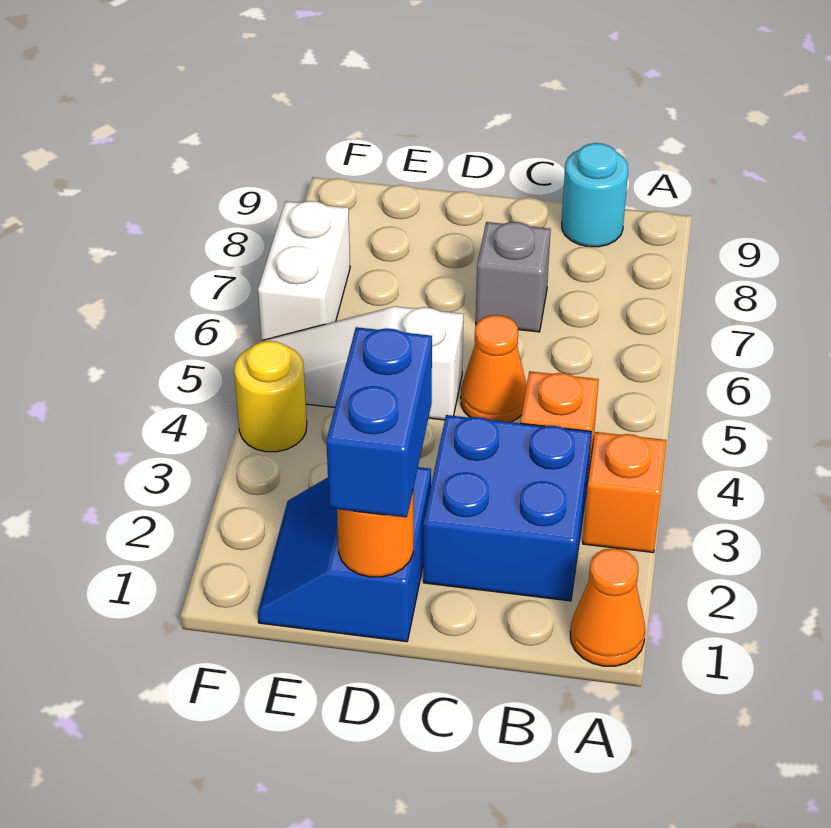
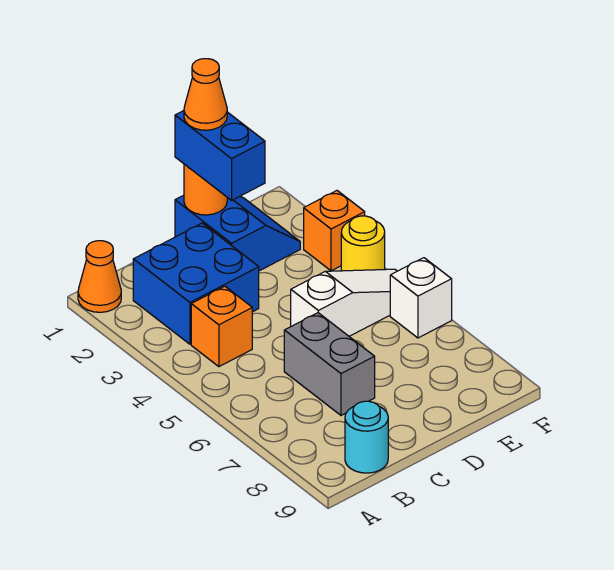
orange brick A3 level 1 -> orange brick F3 level 1
orange cone C5 level 1 -> orange cone D1 level 4
grey brick C7 level 1 -> grey brick C6:C7 level 1
white brick F6:F7 level 1 -> white brick F6 level 1

